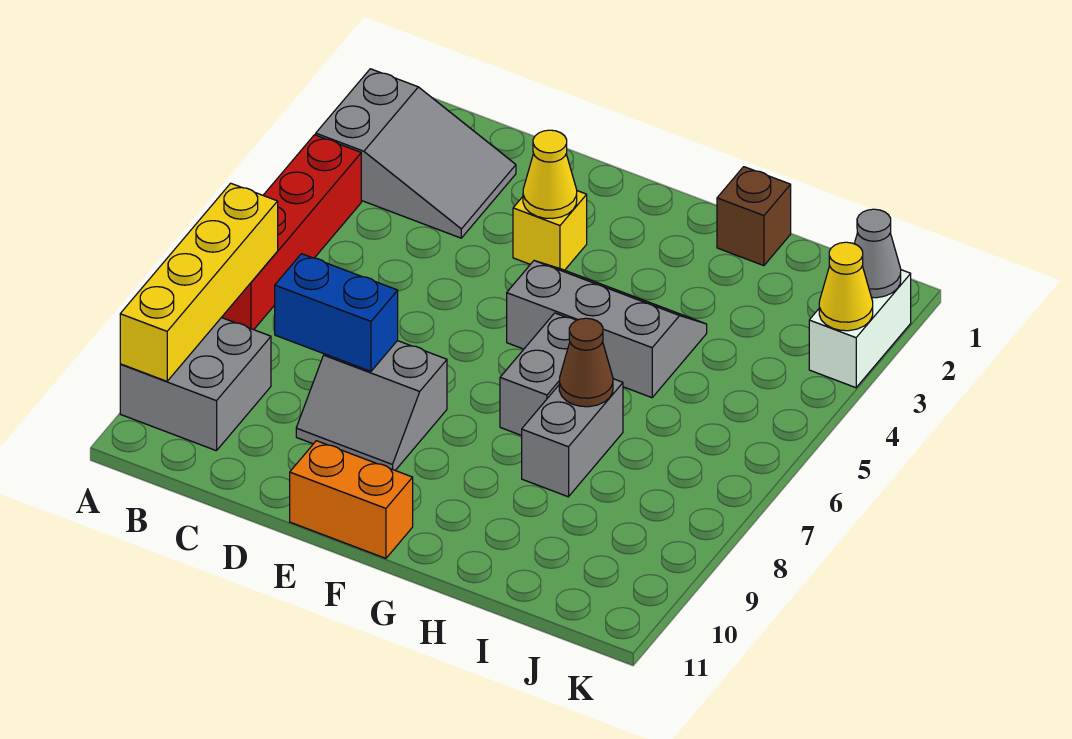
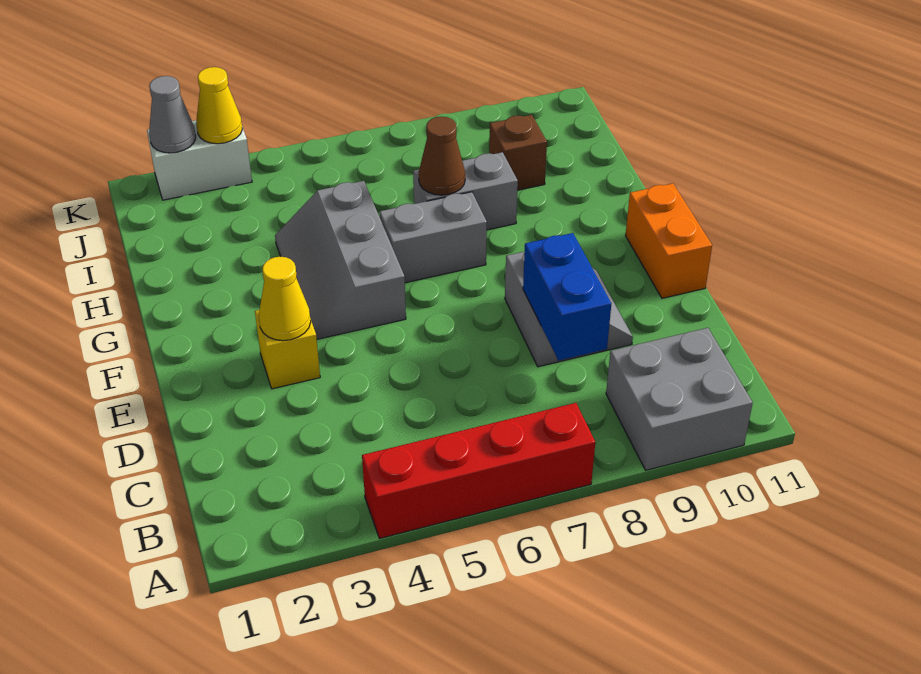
grey slope A2:C3 level 1 top A -> none
yellow brick A7:A10 level 2 -> none
brown brick H1 level 1 -> brown brick I9 level 1

